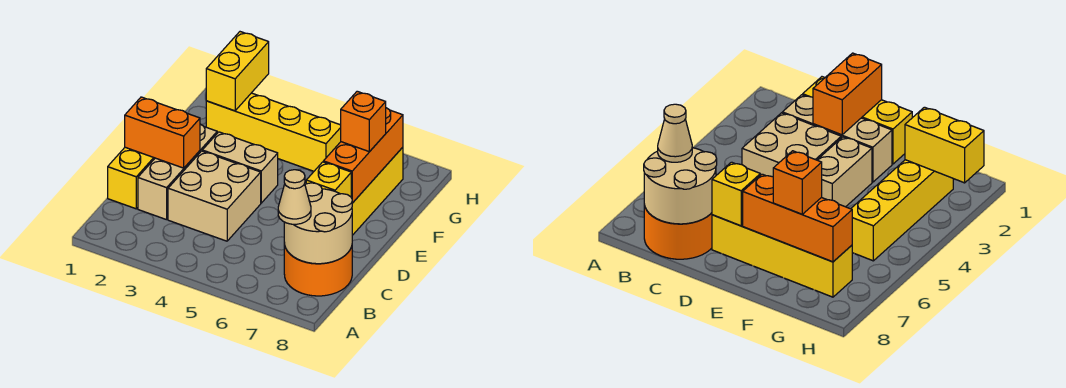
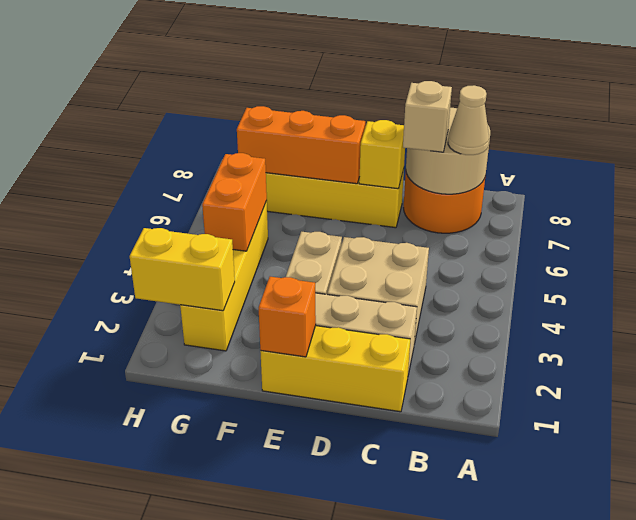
none -> tan brick C7 level 3
orange brick D1:D2 level 2 -> orange brick G4:G5 level 2
orange brick F7 level 3 -> orange brick E1 level 2

